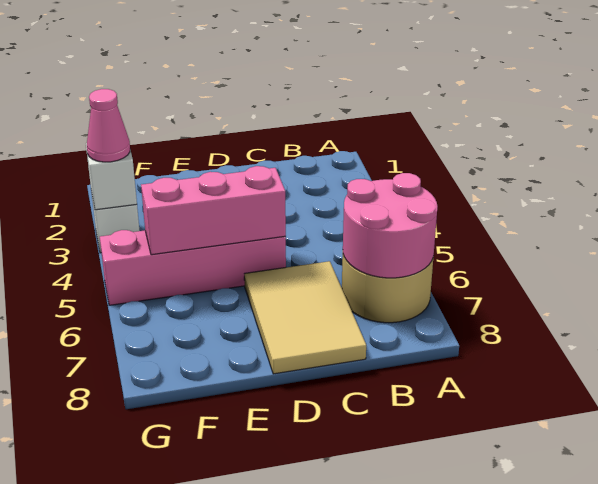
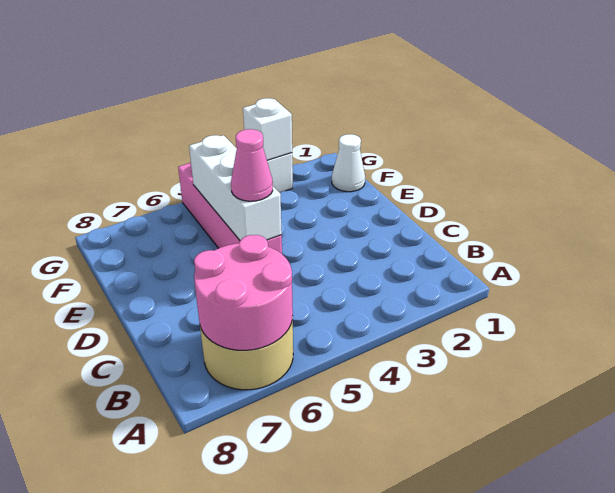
tan tile C6:D8 level 1 -> none
pink brick D5:F5 level 2 -> white brick D5:F5 level 2
none -> white cone F1 level 1
pink cone G3 level 3 -> pink cone D5 level 3

